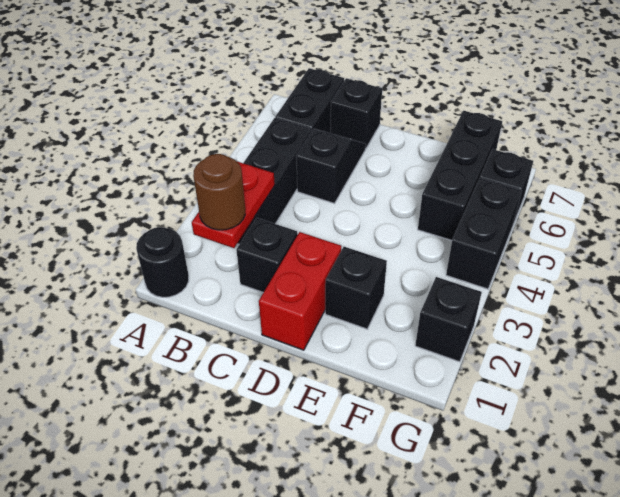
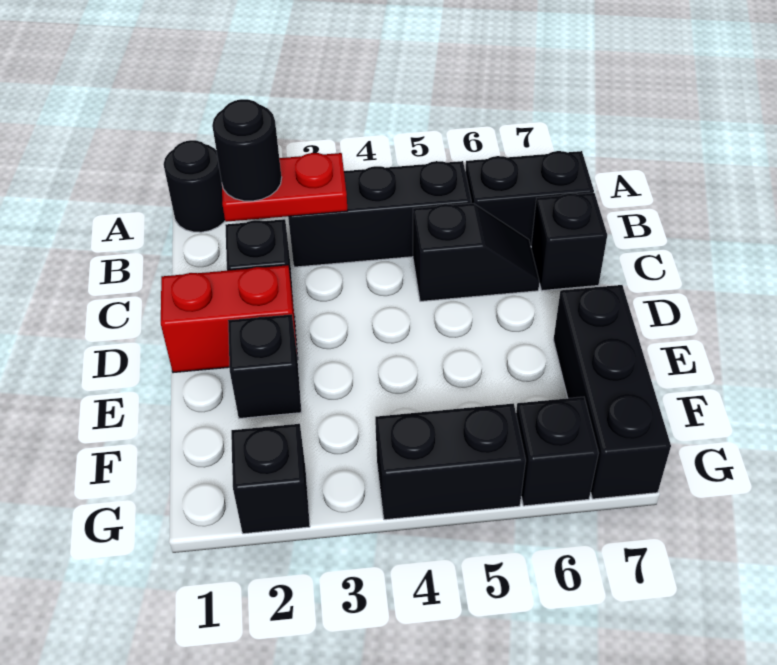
brown round brick B2 level 3 -> black round brick B2 level 3
black brick F5:F7 level 1 -> black brick E7:G7 level 1

